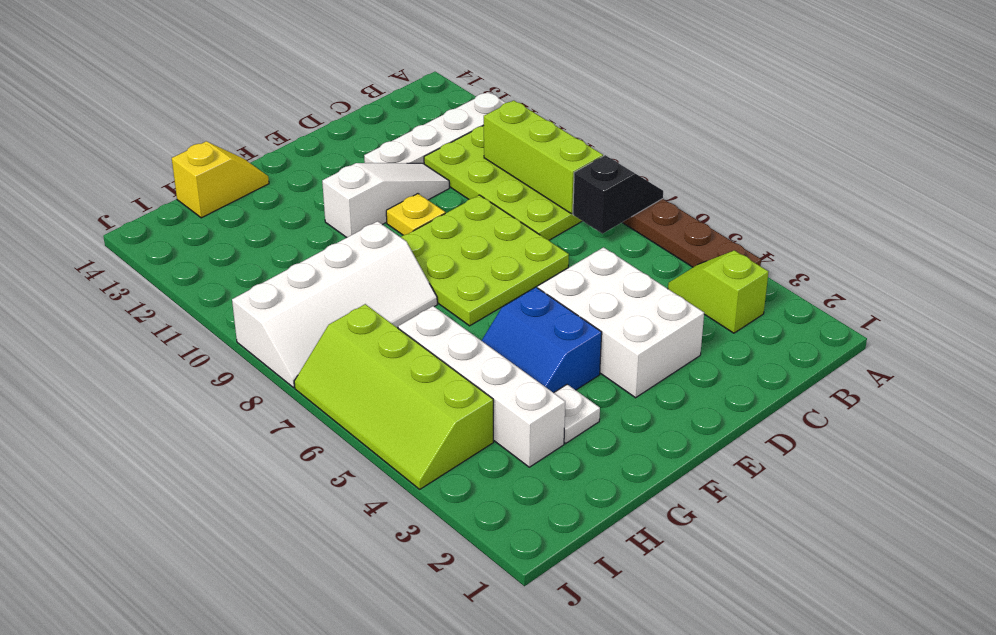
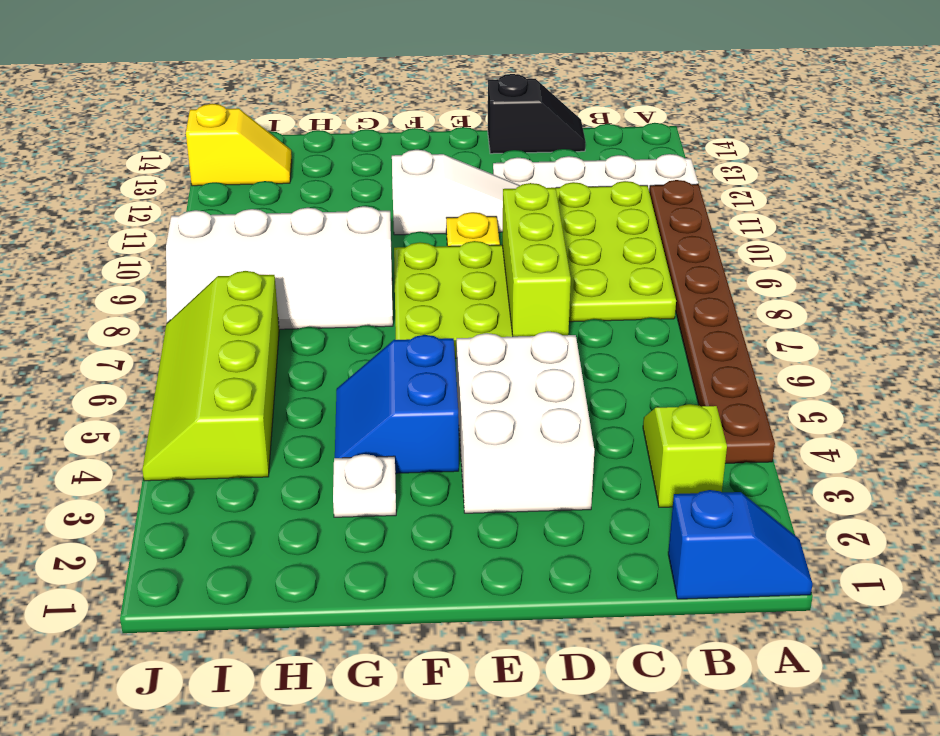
none -> blue slope A1:B1 level 1 top B
black slope A7:B7 level 2 top B -> black slope C14:D14 level 1 top D
lime brick B8:B10 level 2 -> lime brick D7:D9 level 2
yellow slope G14:H14 level 1 top H -> yellow slope I13:J13 level 1 top J
white brick H3:H6 level 1 -> none

